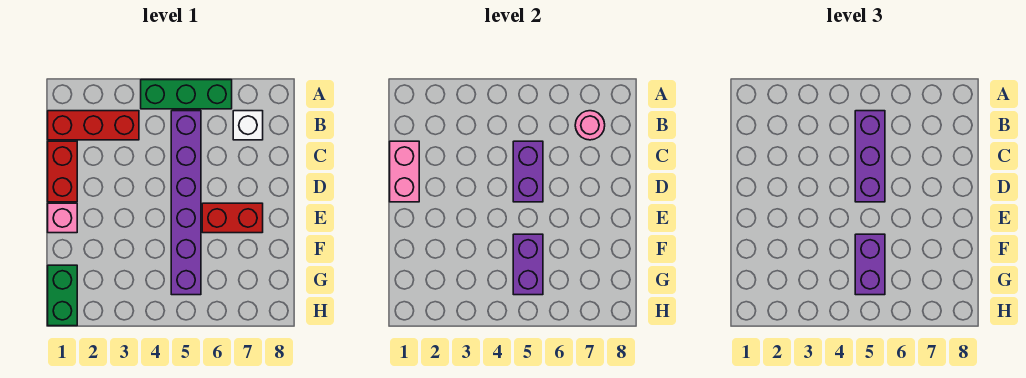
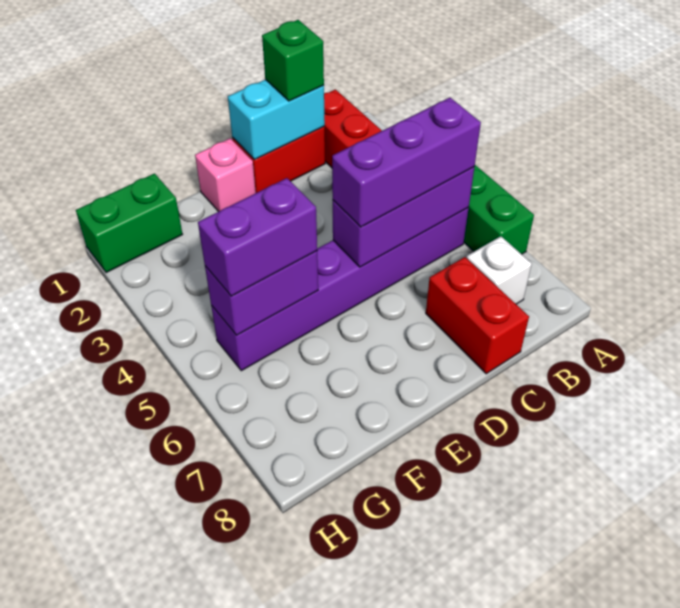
pink round brick B7 level 2 -> none
pink brick C1:D1 level 2 -> cyan brick C1:D1 level 2
none -> green brick C1 level 3
purple brick C5:D5 level 2 -> purple brick B5:D5 level 2
red brick E6:E7 level 1 -> red brick C7:C8 level 1

